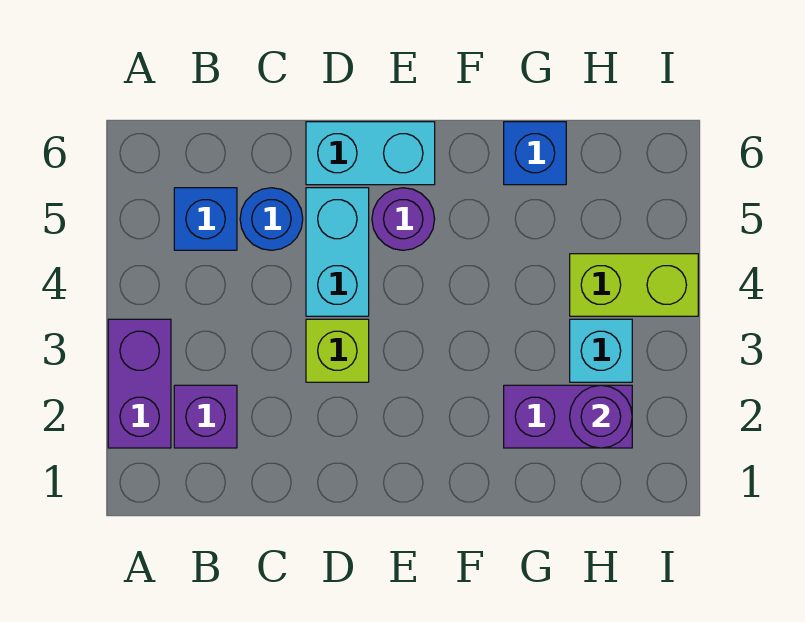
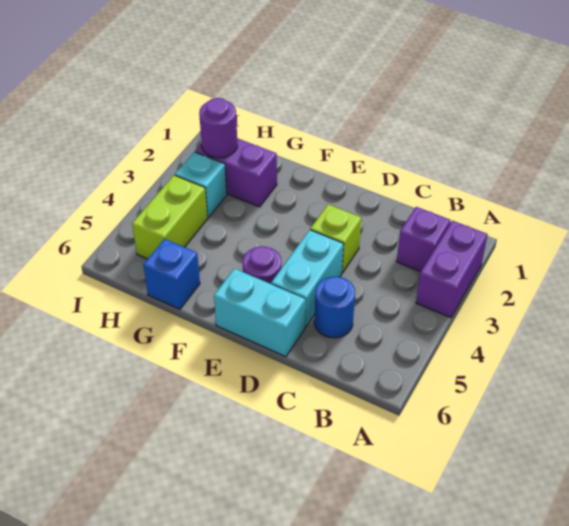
blue brick B5 level 1 -> none
lime brick H4:I4 level 1 -> lime brick H4:H5 level 1

